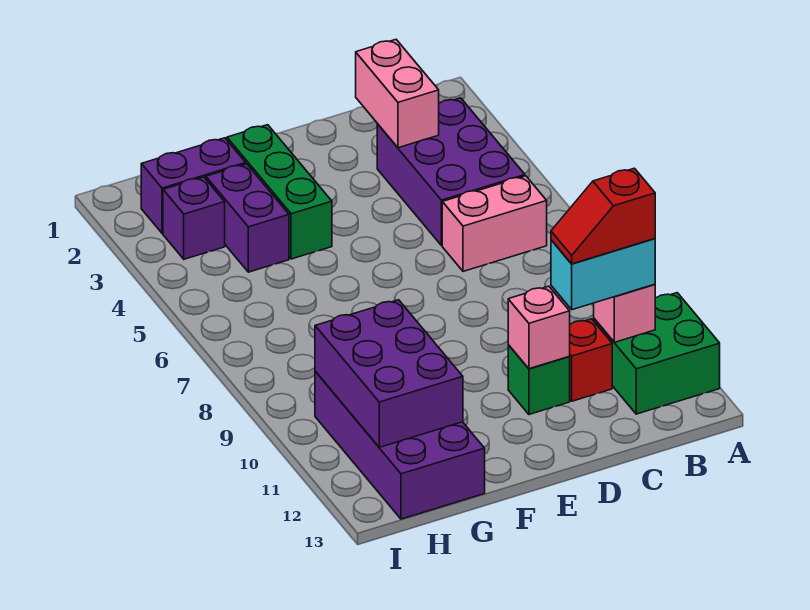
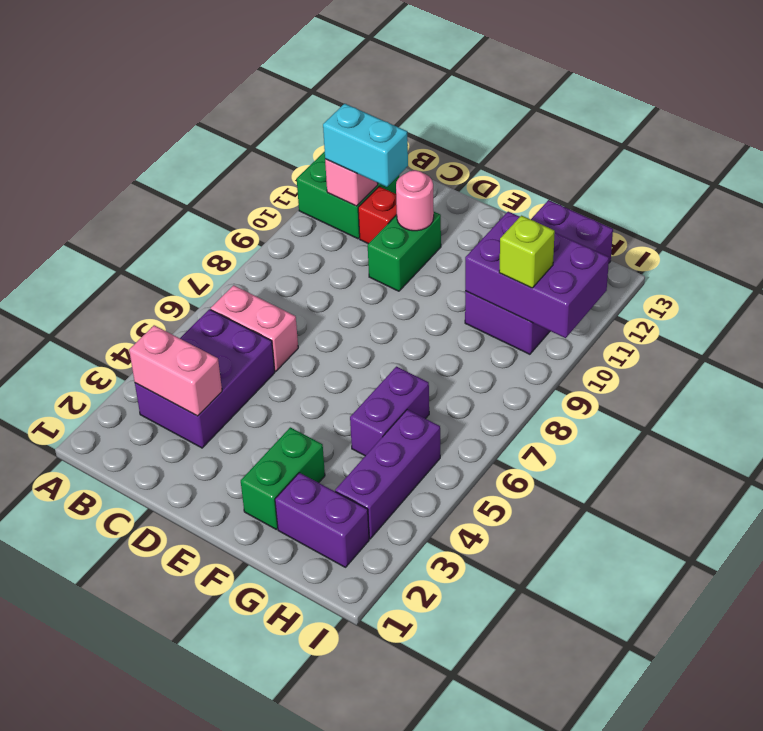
red slope B11:C11 level 4 top B -> none
pink brick C2:C3 level 2 -> pink brick B3:C3 level 2
green brick D11 level 1 -> green brick D10:D11 level 1
pink brick D11 level 2 -> pink round brick D11 level 2
green brick F2:F4 level 1 -> green brick F2:F3 level 1
purple brick G3:G4 level 1 -> purple brick G5:G6 level 1
purple brick G10:H12 level 2 -> purple brick G10:I11 level 2
purple brick H3 level 1 -> purple brick H3:H5 level 1
none -> lime brick H10 level 3

